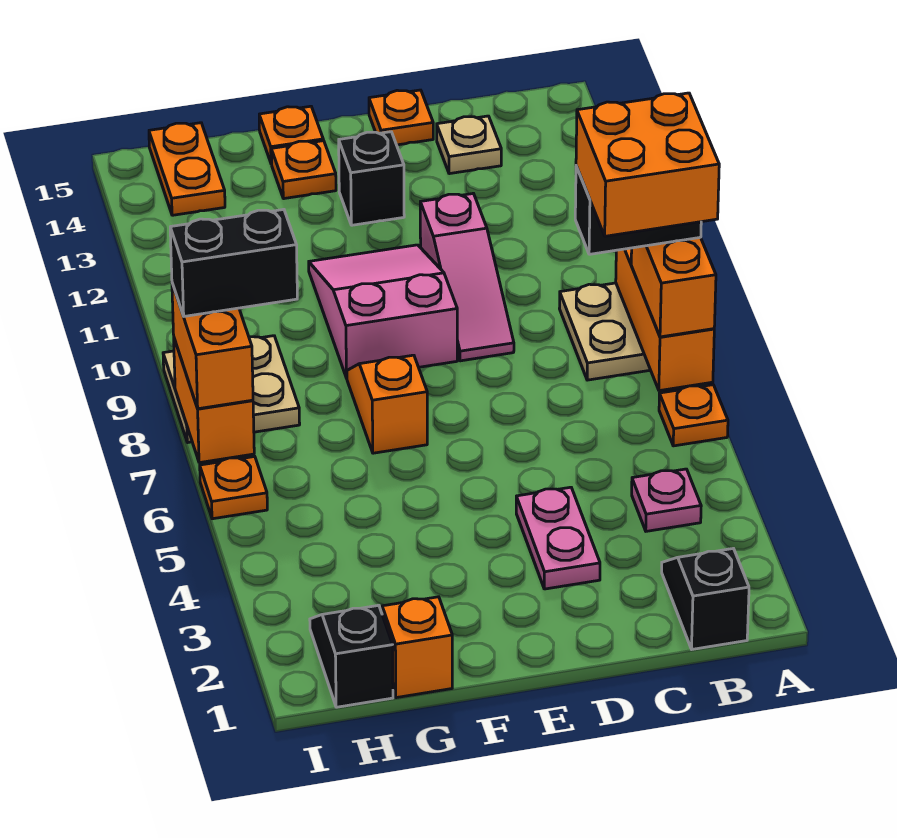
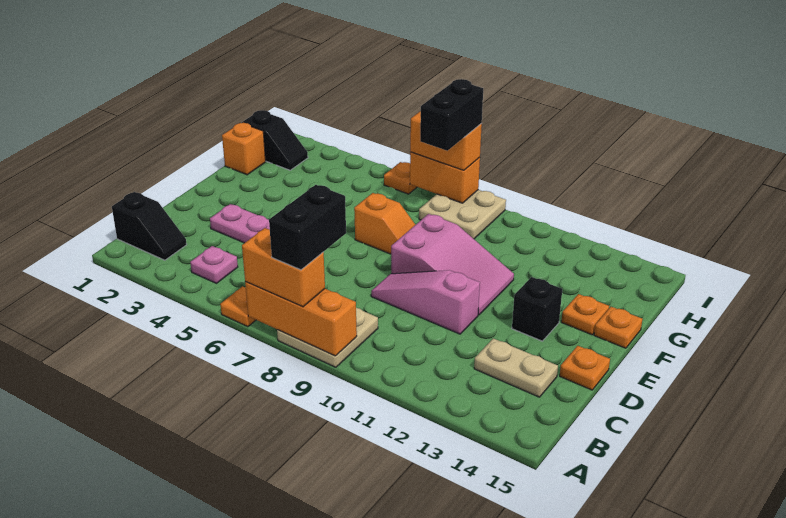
orange brick A7:B8 level 5 -> none
tan plate C14 level 1 -> tan plate C13:C14 level 1
orange plate H14:H15 level 1 -> none

